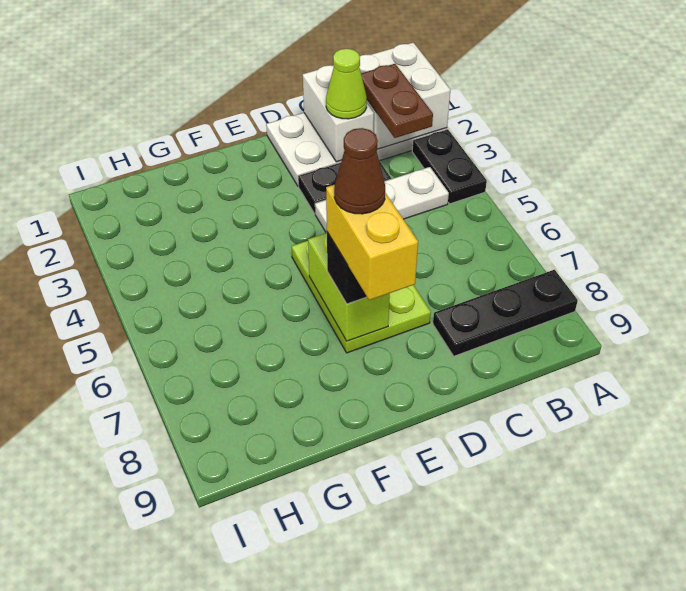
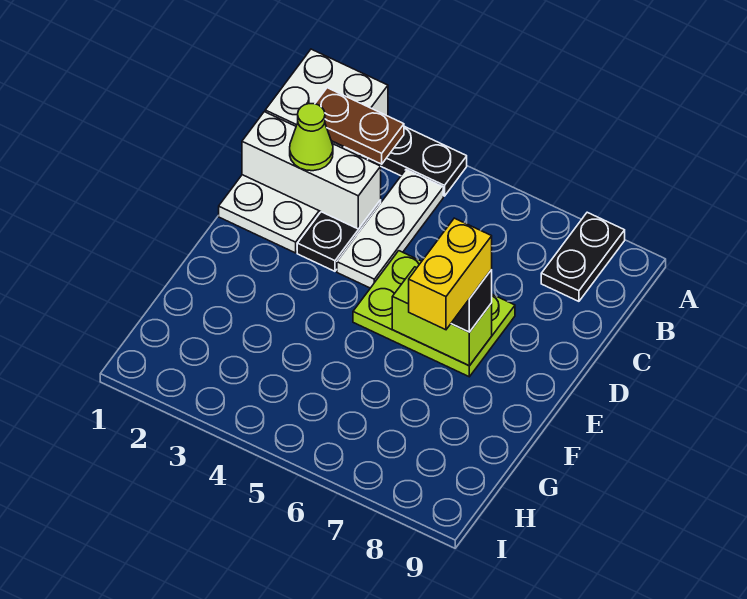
black plate A8:C8 level 1 -> black plate A8:B8 level 1
white brick C1:C2 level 2 -> white brick C1:C3 level 2
yellow brick E7:E8 level 4 -> yellow brick E7:F7 level 4
brown cone E7 level 5 -> none

